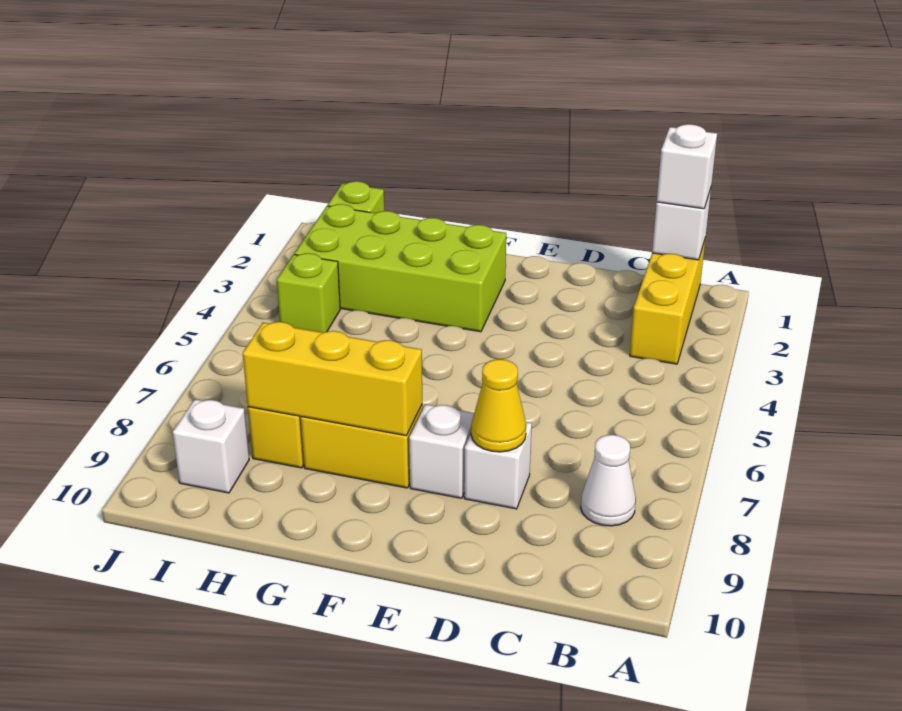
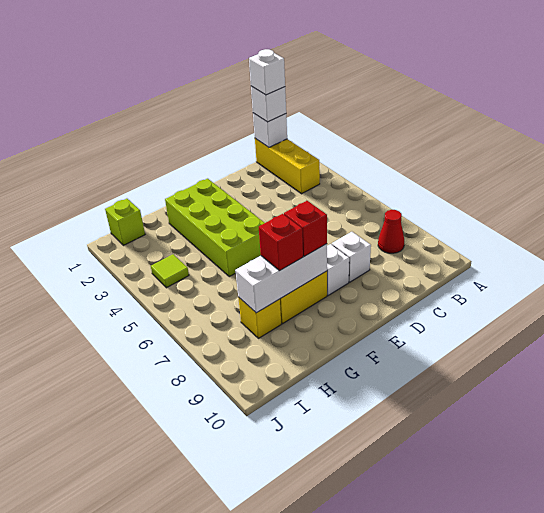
white cone B8 level 1 -> red cone B8 level 1
yellow cone D8 level 2 -> none
lime brick F2:I3 level 1 -> lime brick F2:G5 level 1
yellow brick F8:H8 level 2 -> white brick F8:H8 level 2
none -> red brick F8 level 3
none -> red brick G8 level 3
lime brick I4 level 1 -> lime tile I4 level 1
white brick I9 level 1 -> white brick B1 level 4

